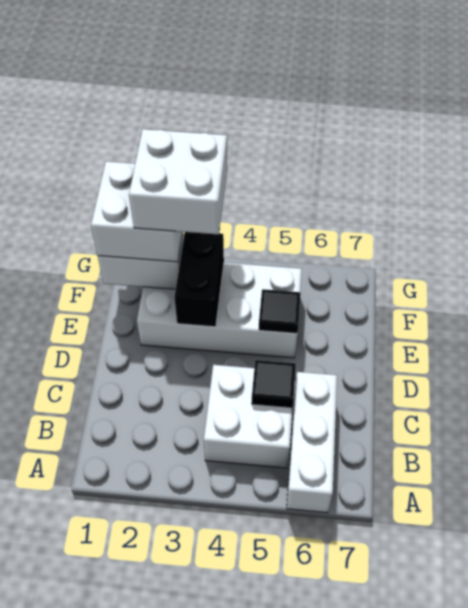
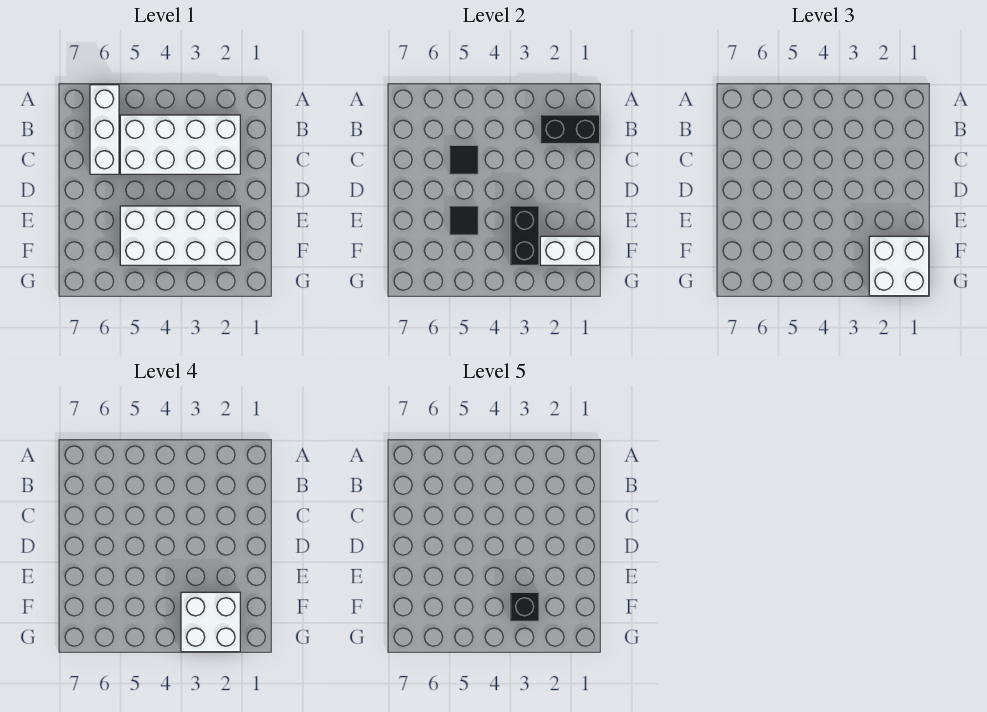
none -> black brick B1:B2 level 2
white brick B4:C5 level 1 -> white brick B2:C5 level 1
none -> black brick F3 level 5

